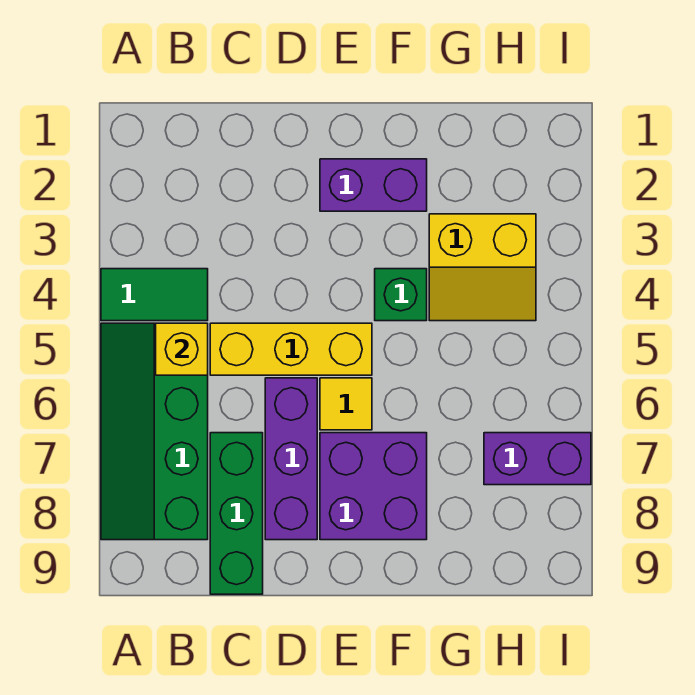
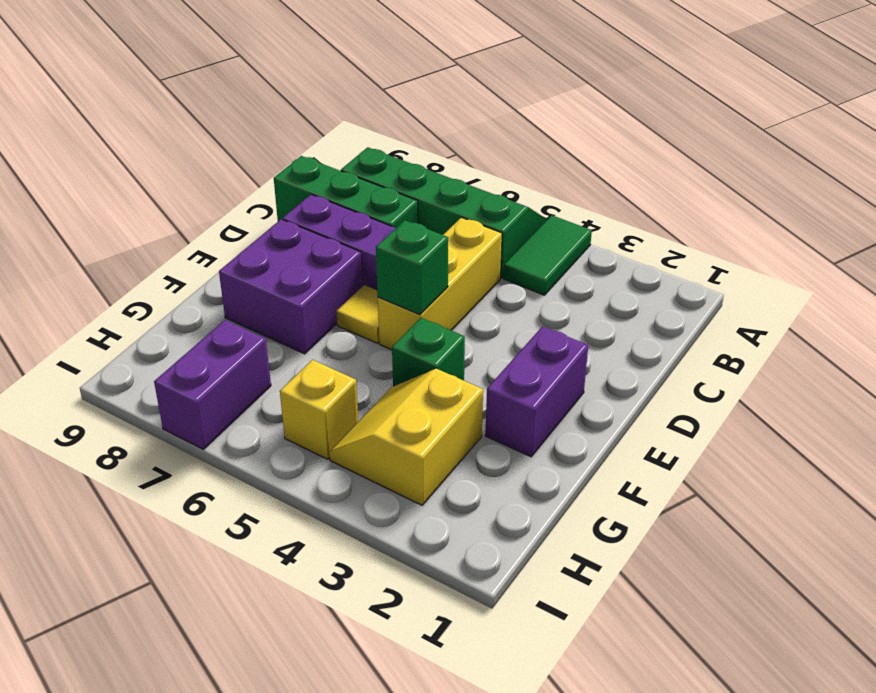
yellow brick B5 level 2 -> yellow brick H5 level 1
none -> green brick E5 level 2

